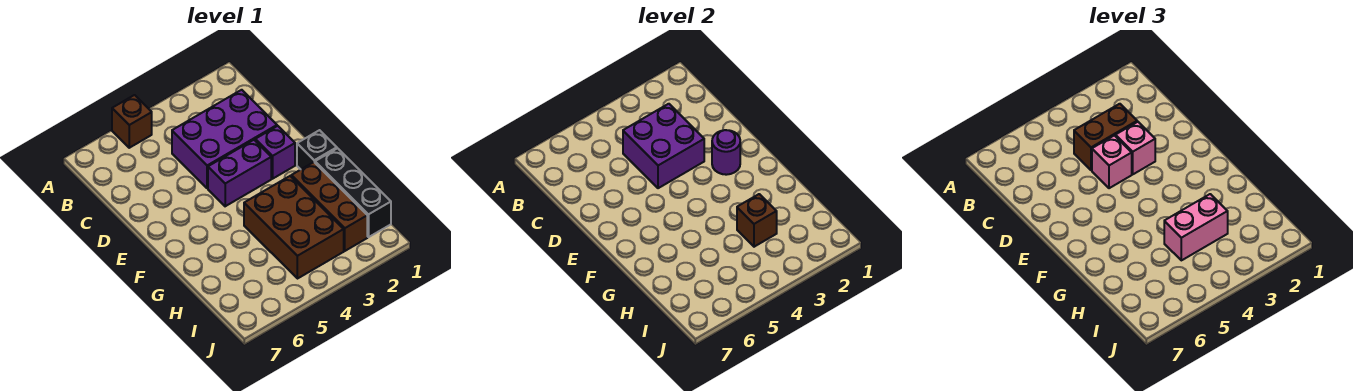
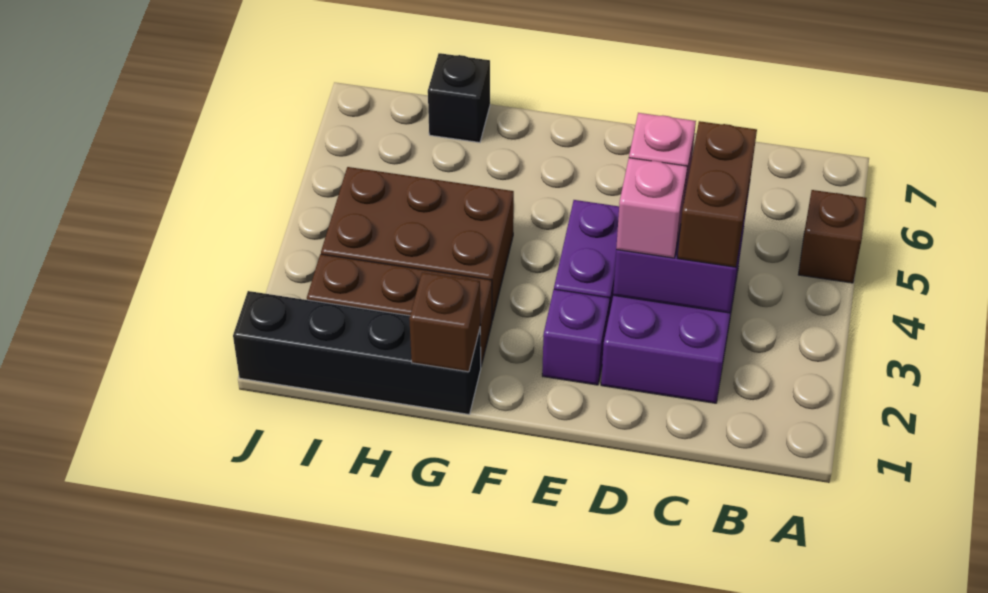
purple round brick E2 level 2 -> none
black brick F1 level 1 -> black brick H7 level 1
black brick G1:I1 level 1 -> black brick G1:J1 level 1
brown brick H3 level 2 -> brown brick G1 level 2
pink brick H3:H4 level 3 -> none

